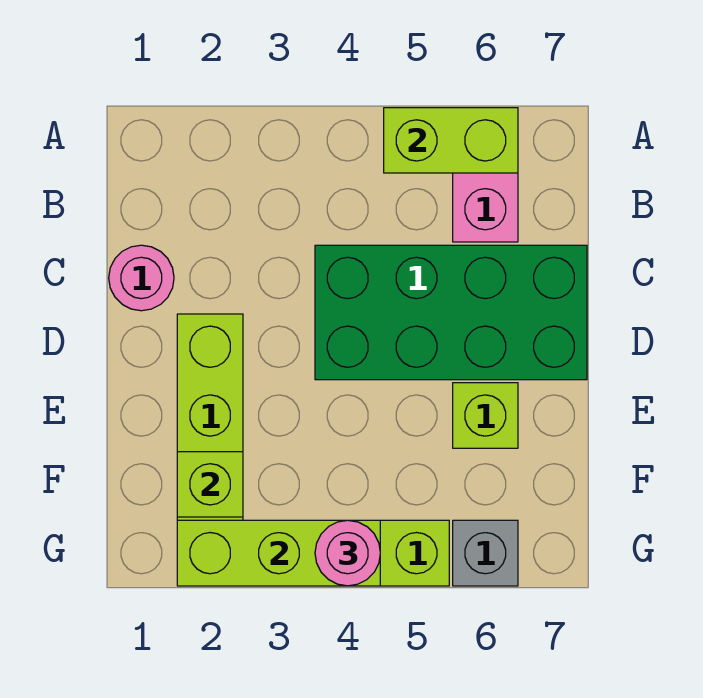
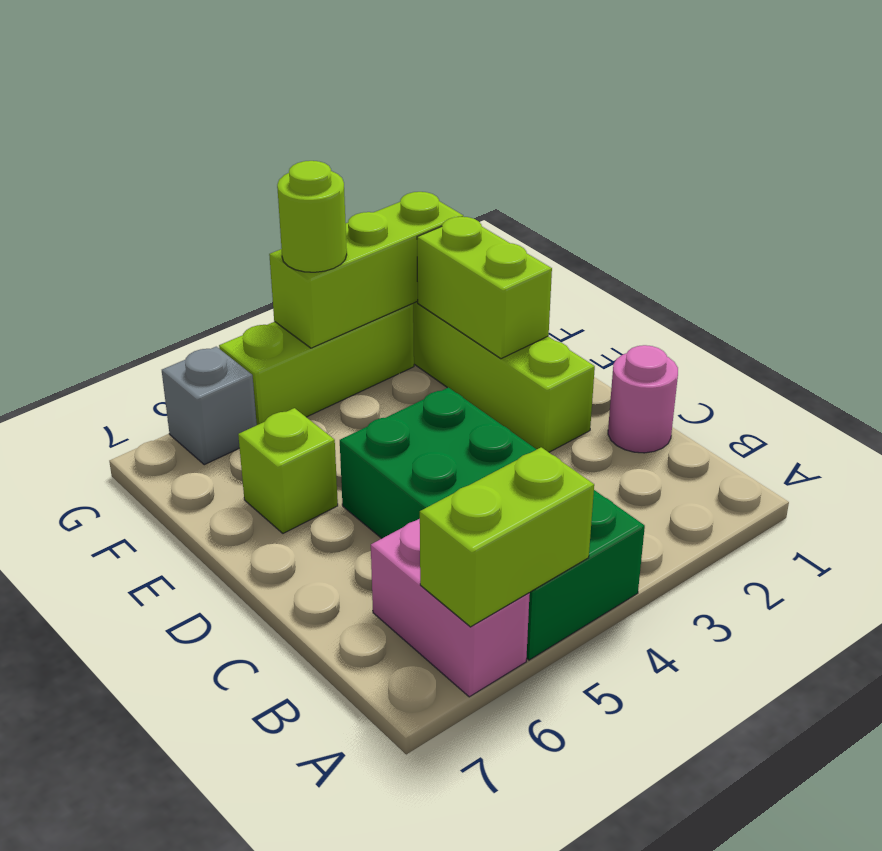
green brick C4:D7 level 1 -> green brick A4:D5 level 1
lime brick F2 level 2 -> lime brick E2:F2 level 2
pink round brick G4 level 3 -> lime round brick G4 level 3

